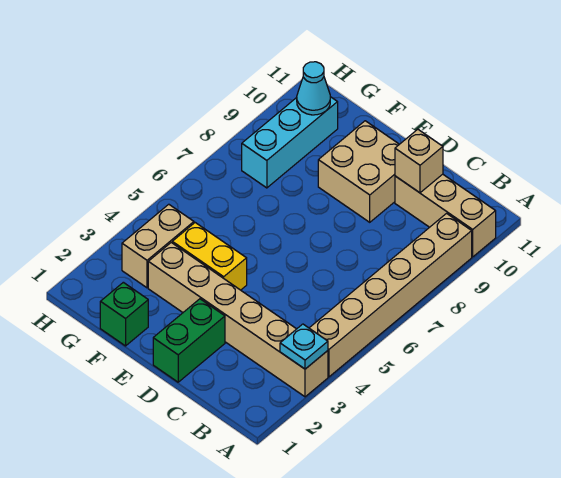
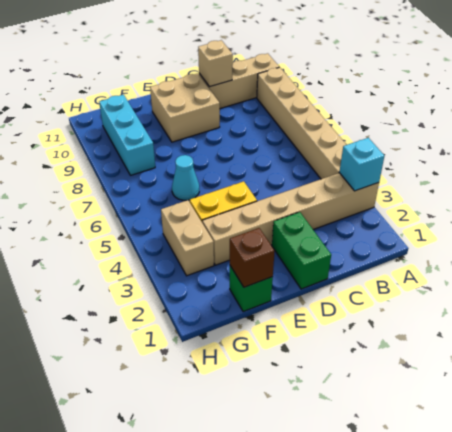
cyan plate A3 level 2 -> cyan brick A3 level 2
none -> brown brick F1 level 2
cyan cone G10 level 2 -> cyan cone F6 level 1

